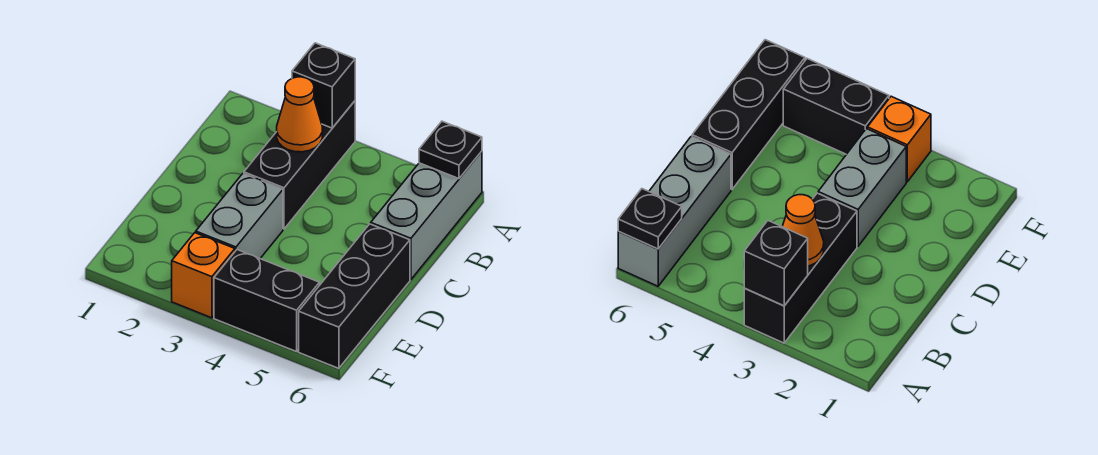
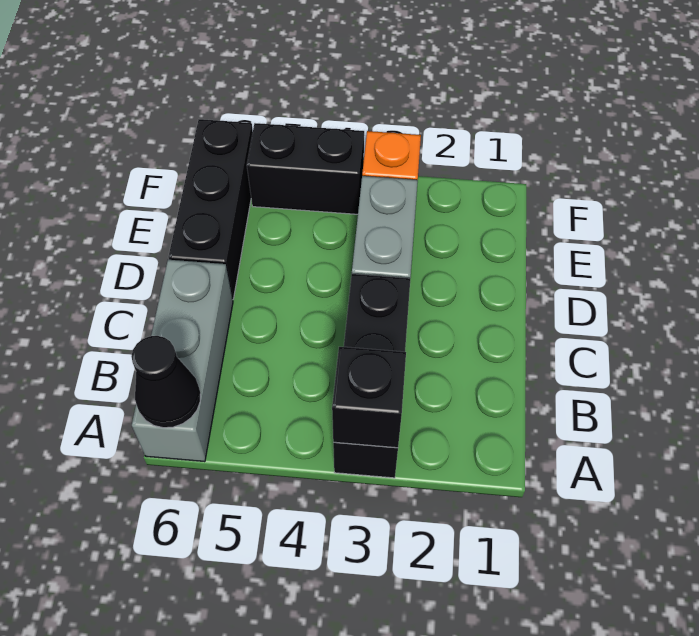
black plate A6 level 2 -> black cone A6 level 2
orange cone B3 level 2 -> none

